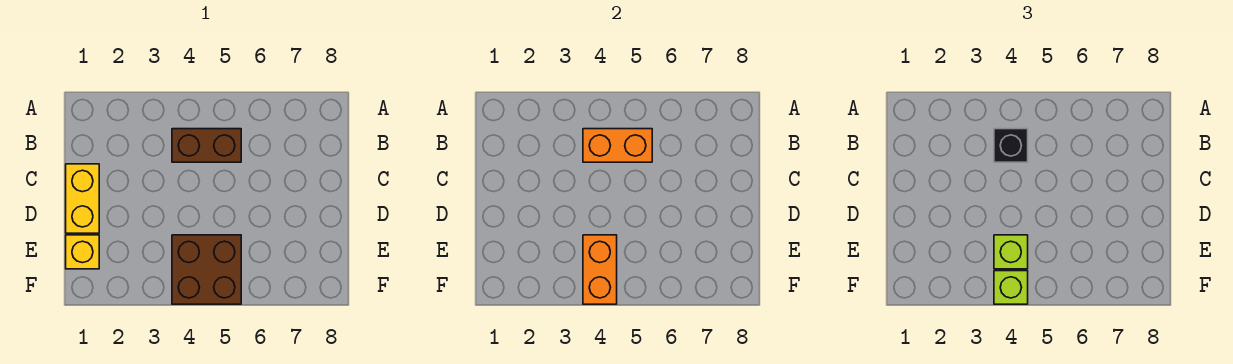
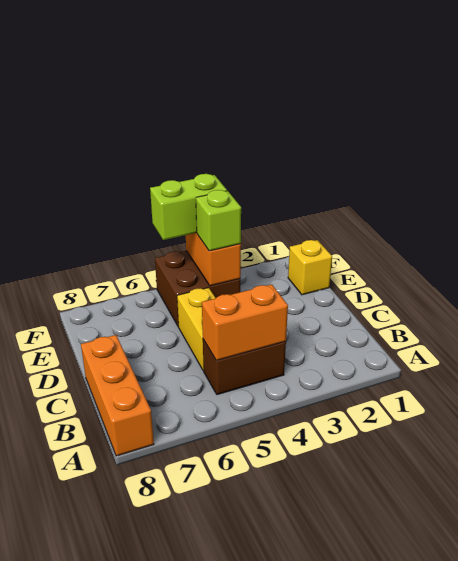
none -> orange brick A8:C8 level 1
black brick B4 level 3 -> none
yellow brick C1:D1 level 1 -> yellow brick C5:D5 level 1
lime brick F4 level 3 -> lime brick F4:F5 level 3

